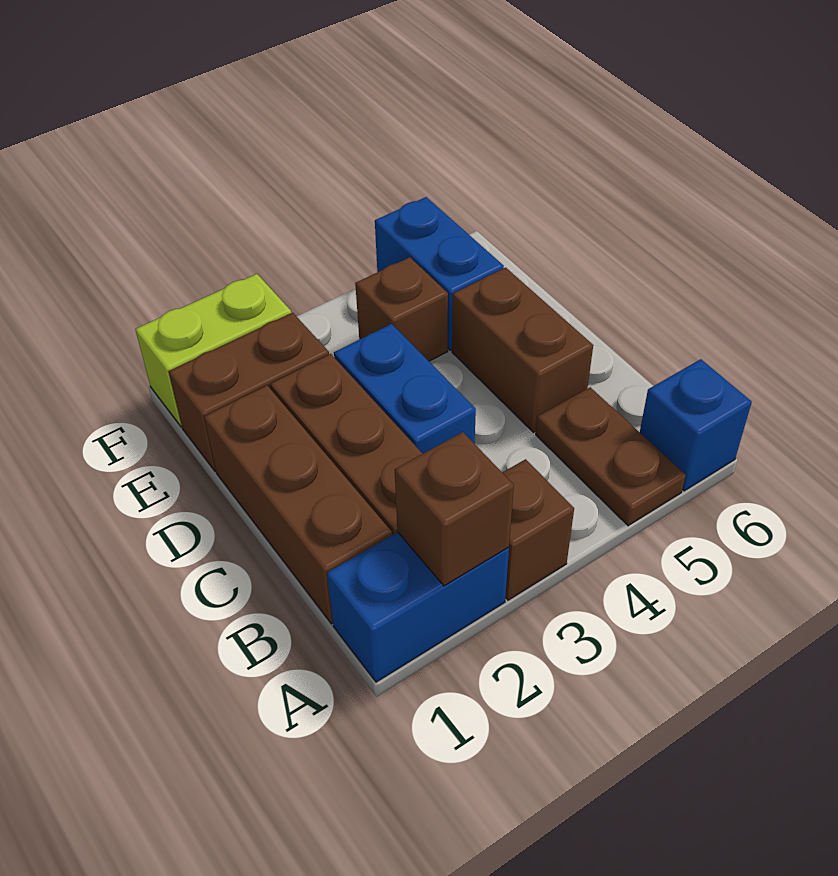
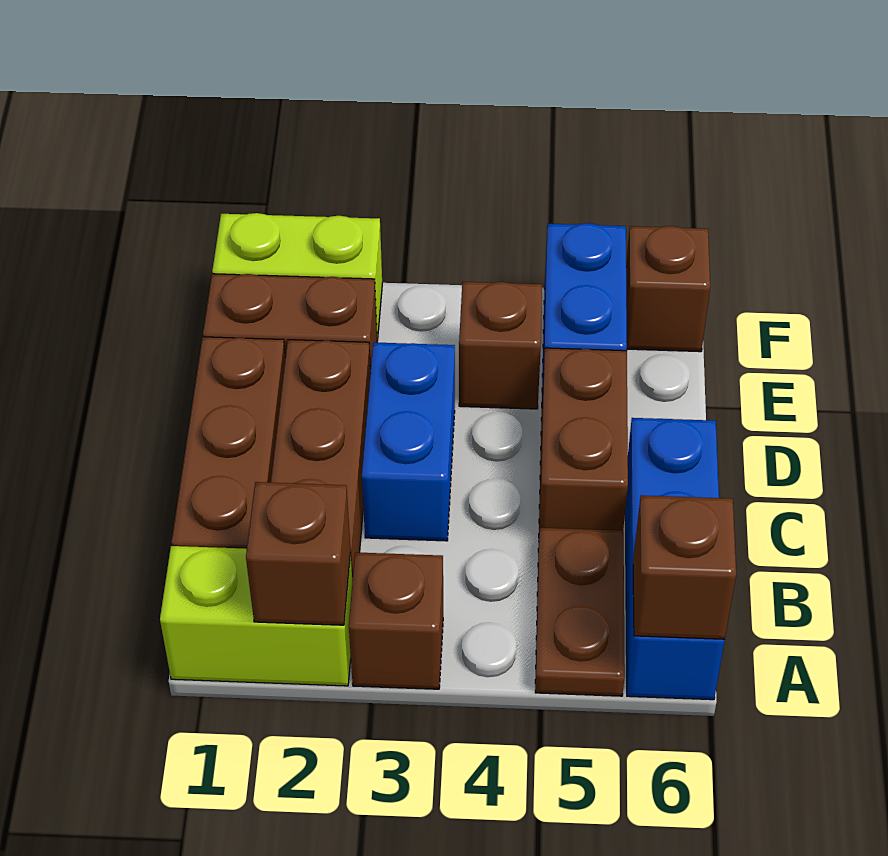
blue brick A1:A2 level 1 -> lime brick A1:A2 level 1
blue brick A6 level 1 -> blue brick A6:C6 level 1
none -> brown brick A6 level 2
none -> brown brick F6 level 1

